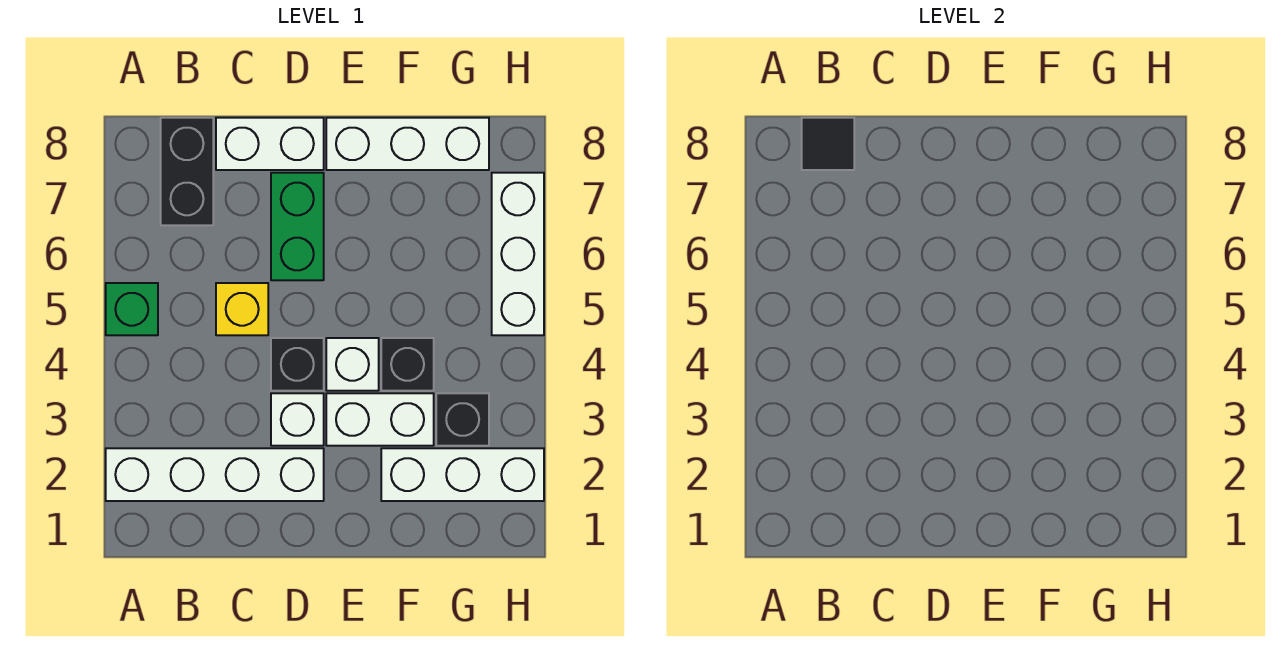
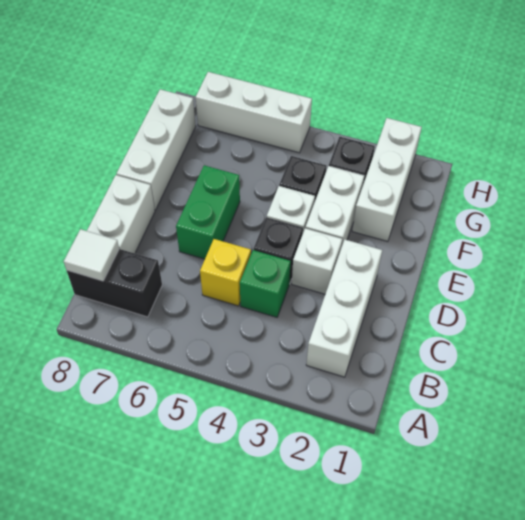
white brick A2:D2 level 1 -> white brick B2:D2 level 1
green brick A5 level 1 -> green brick C4 level 1
black tile B8 level 2 -> white tile B8 level 2
green brick D6:D7 level 1 -> green brick D6:E6 level 1

